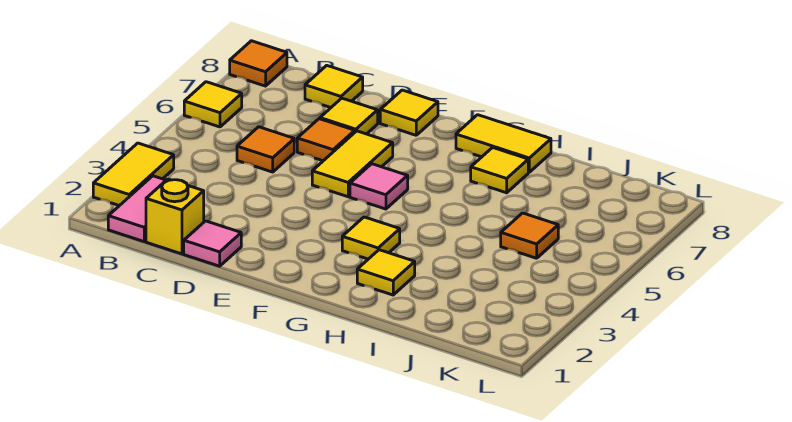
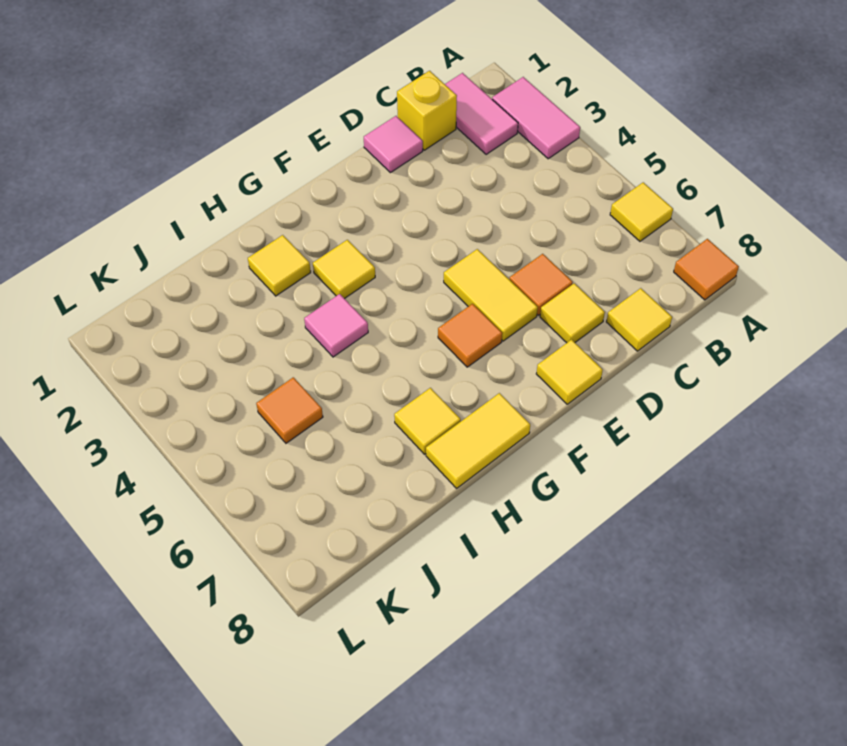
yellow tile A2:A3 level 1 -> pink tile A2:A3 level 1
orange tile C5 level 1 -> orange tile F6 level 1
pink tile F5 level 1 -> pink tile H4 level 1

